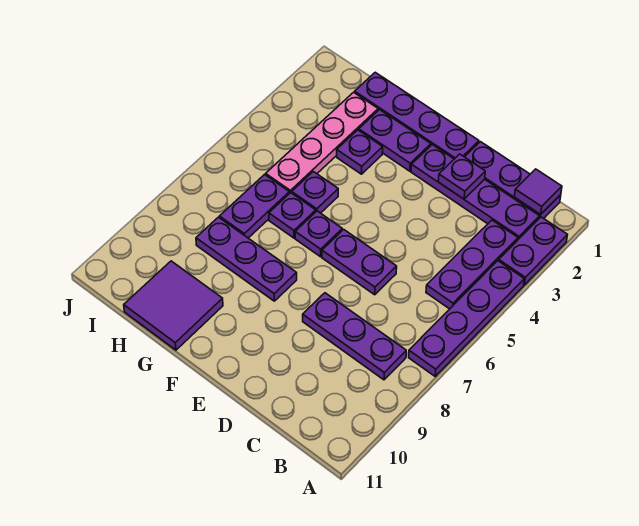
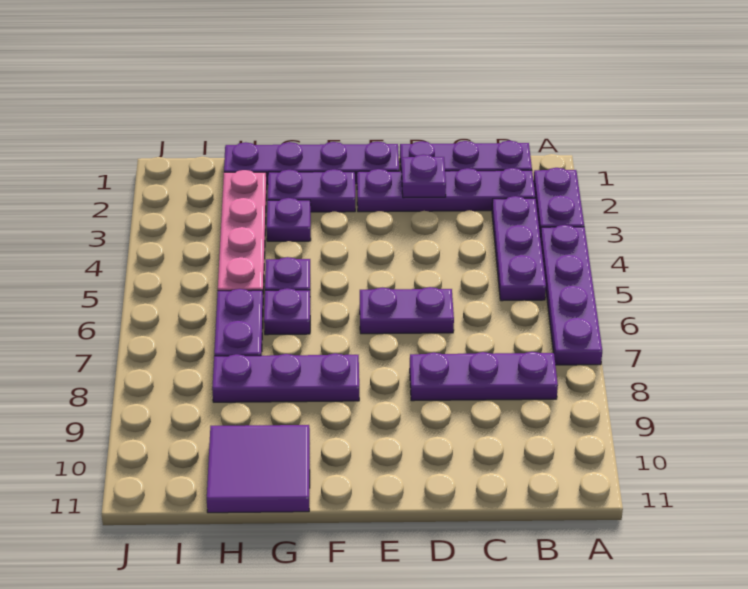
purple tile B1 level 2 -> none
purple plate F6 level 1 -> none

